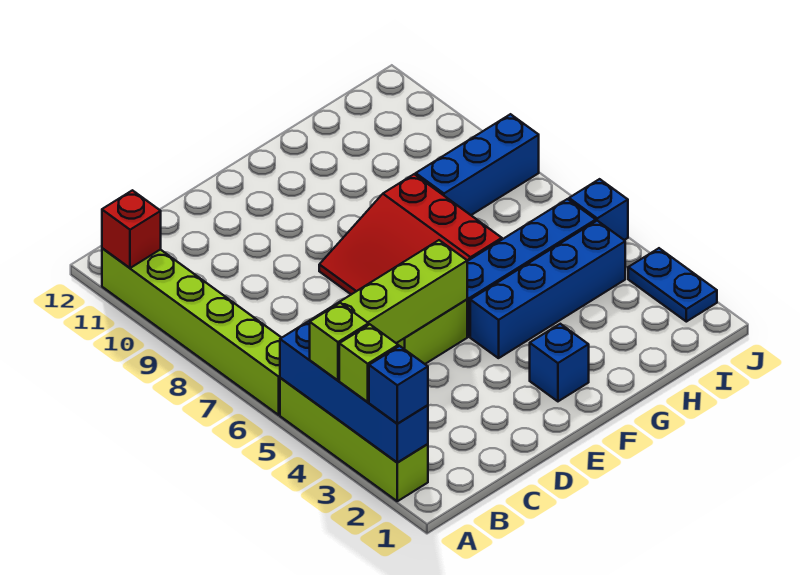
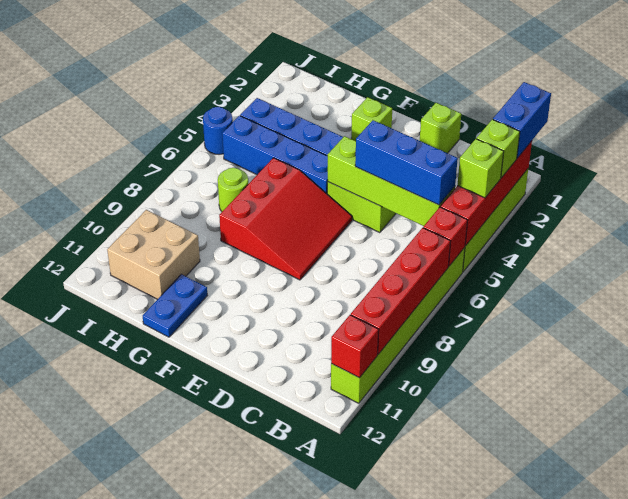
blue brick A2:A5 level 2 -> red brick A2:A5 level 2
blue brick A2 level 3 -> blue brick A1:A2 level 3
none -> red brick A6 level 2
none -> red brick A7:A10 level 2
none -> lime brick D1 level 1
blue brick F2 level 1 -> lime brick F2 level 1
none -> lime round brick H7 level 1
blue brick H8:J8 level 1 -> blue brick B5:D5 level 3
none -> tan brick H10:I11 level 1
blue plate J2:J3 level 1 -> blue plate G11:G12 level 1
blue brick J5 level 1 -> blue round brick J5 level 1

